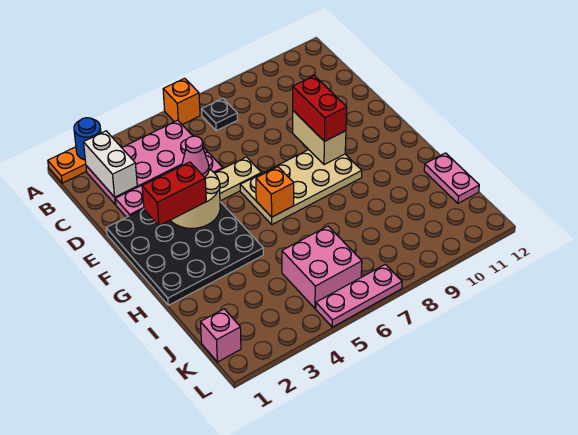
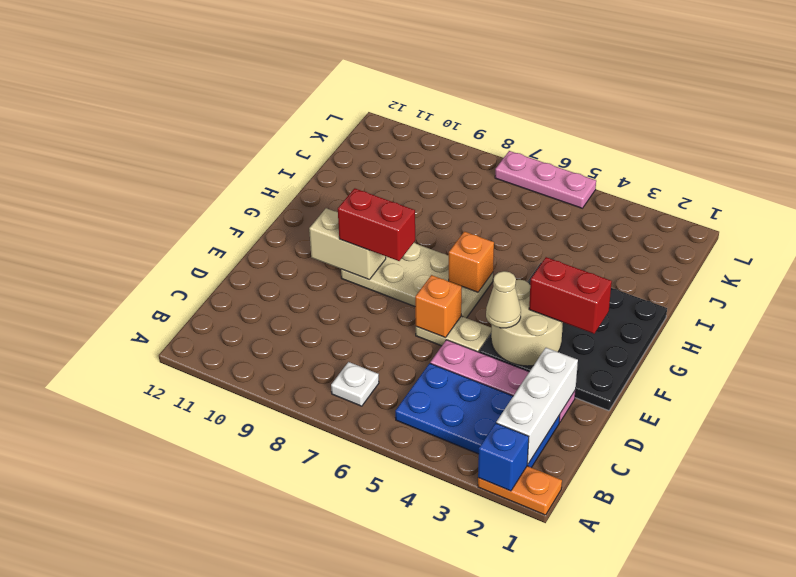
blue round brick A2 level 2 -> blue brick A2 level 2
orange brick A6 level 1 -> orange brick E6 level 2
pink plate B2:C5 level 1 -> blue plate B2:C5 level 1
white brick B2:C2 level 2 -> white brick B2:D2 level 2
black plate B7 level 1 -> white plate B7 level 1
pink cone E4 level 3 -> tan cone E4 level 3
tan brick E9:F9 level 2 -> tan brick F9:F10 level 2
red brick E9:F9 level 3 -> red brick F8:F9 level 3
pink plate I12:J12 level 1 -> none
pink brick J5:K6 level 1 -> none
pink brick K1 level 1 -> none

